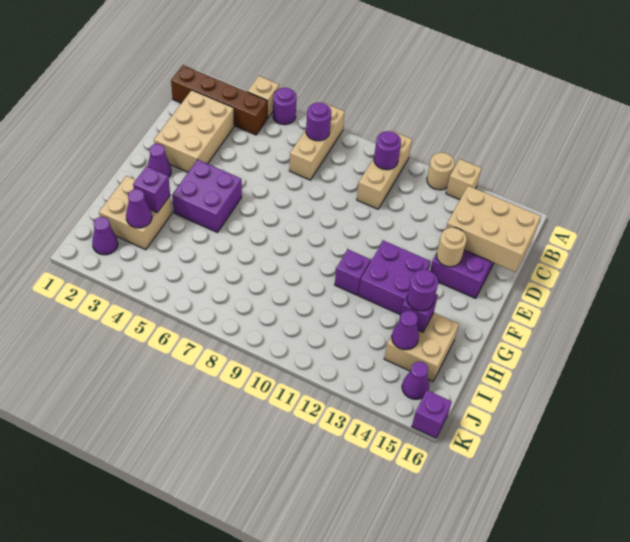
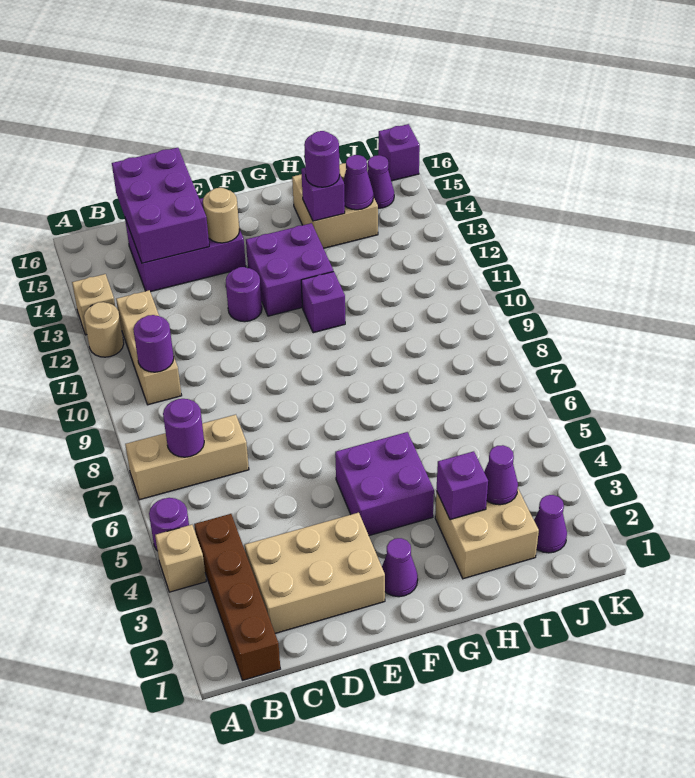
tan brick A10:C10 level 1 -> tan brick B10:B12 level 1
tan brick C14:D16 level 2 -> purple brick C14:D16 level 2
none -> purple round brick E12 level 1

